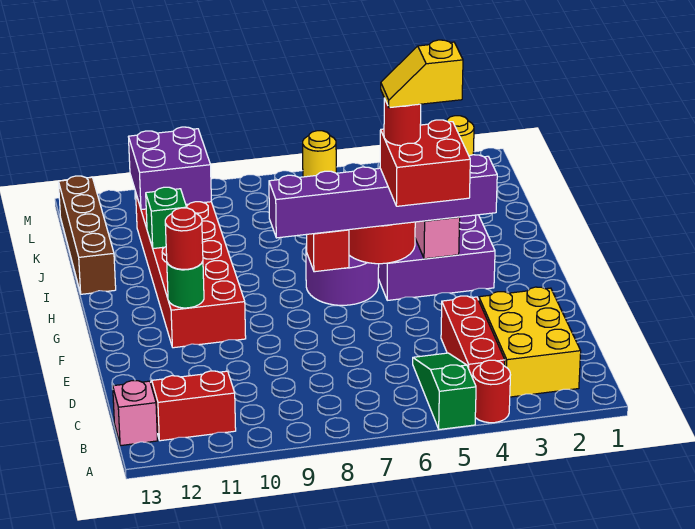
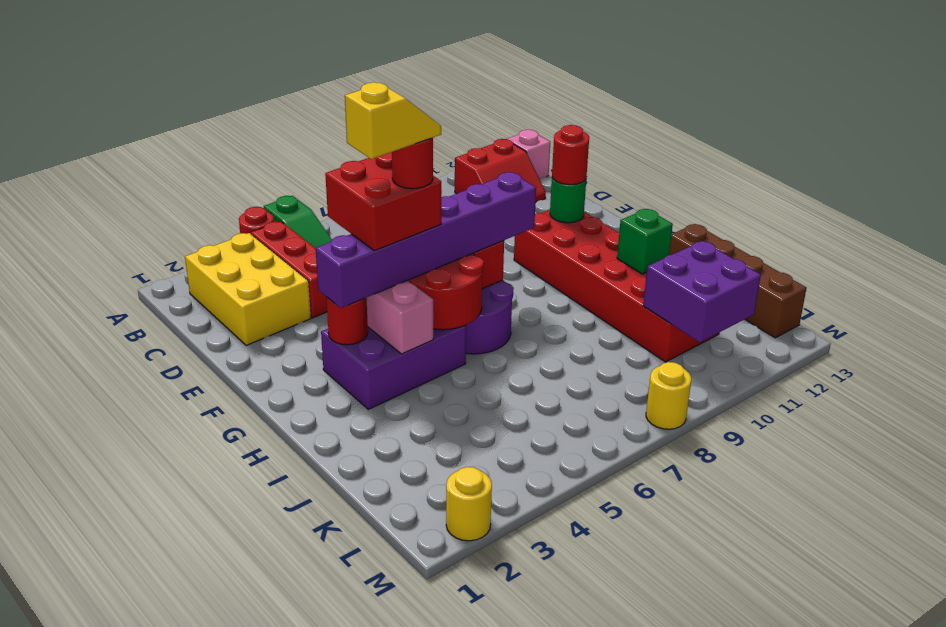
none -> red round brick G3 level 2
yellow round brick M6 level 1 -> yellow round brick M8 level 1

